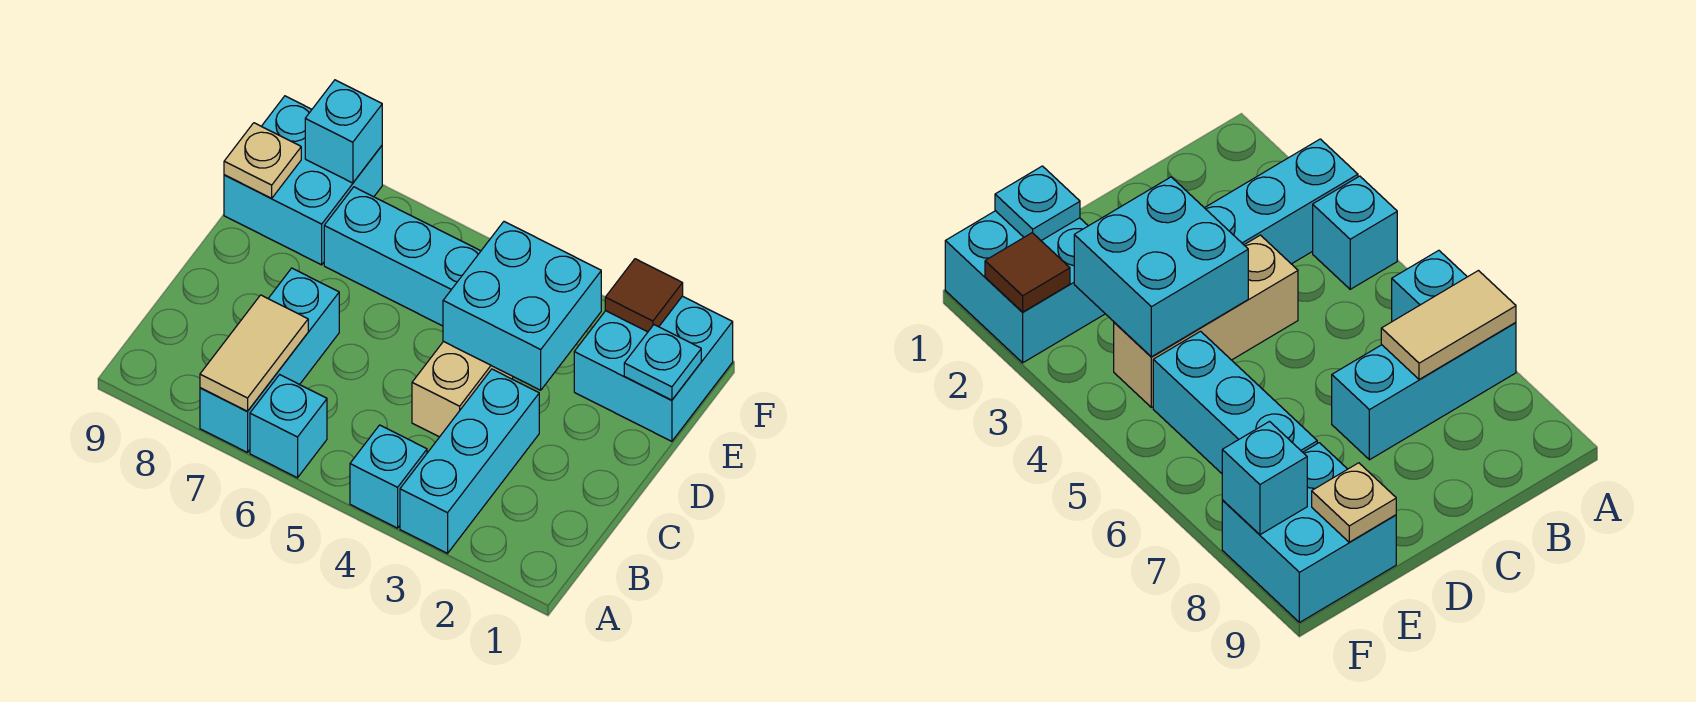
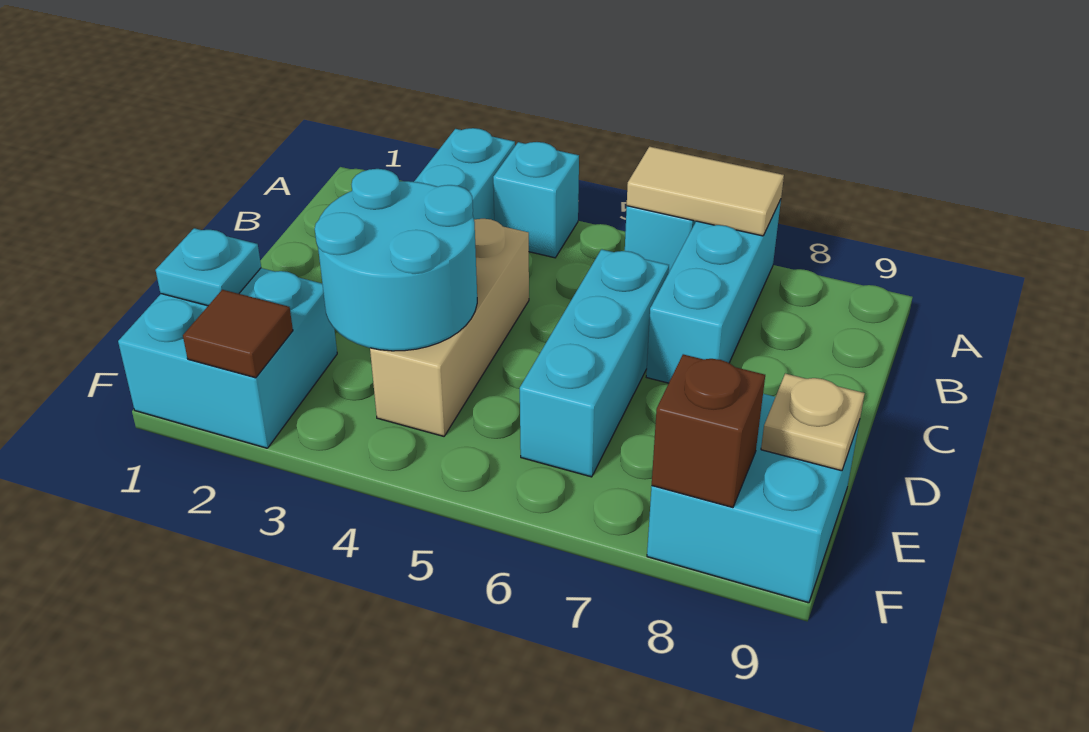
tan tile A7:B7 level 2 -> tan tile A6:A7 level 2
cyan brick D3:E4 level 2 -> cyan round brick D3:E4 level 2
cyan brick E5:E7 level 1 -> cyan brick C6:E6 level 1
cyan brick F8 level 2 -> brown brick F8 level 2

